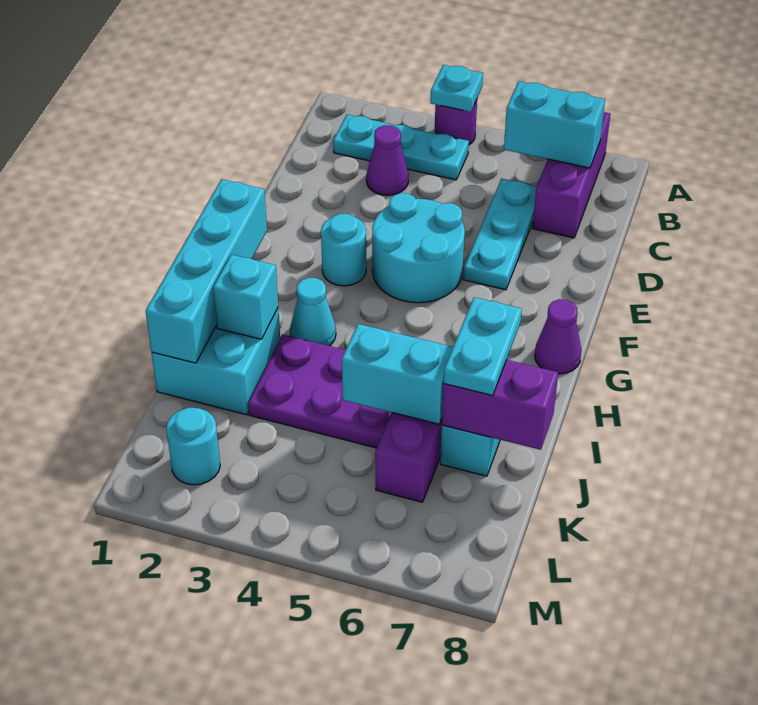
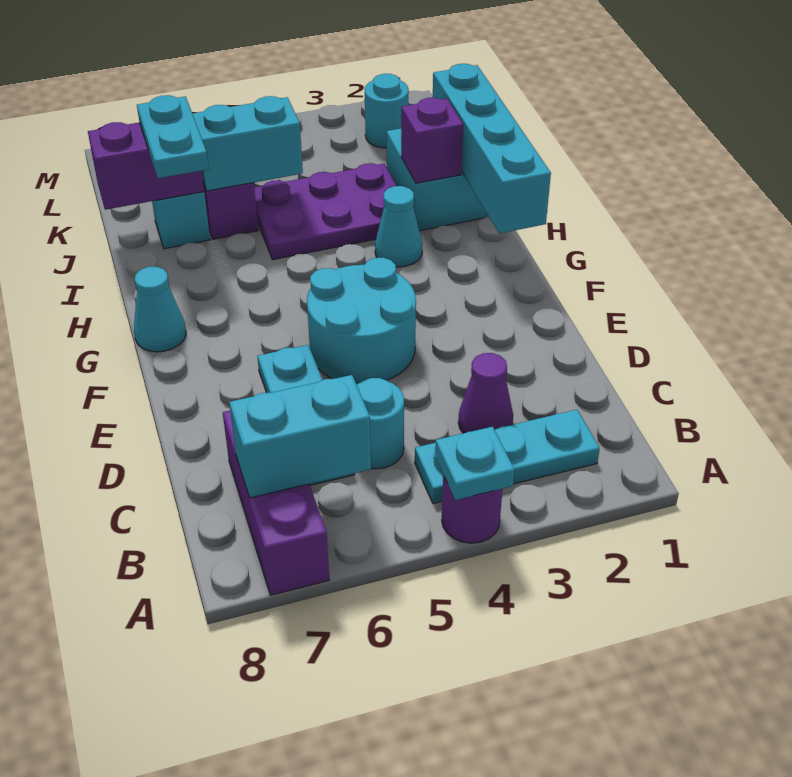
cyan round brick F3 level 1 -> cyan round brick C5 level 1
purple cone G8 level 1 -> cyan cone G8 level 1
cyan brick I2 level 2 -> purple brick I2 level 2

